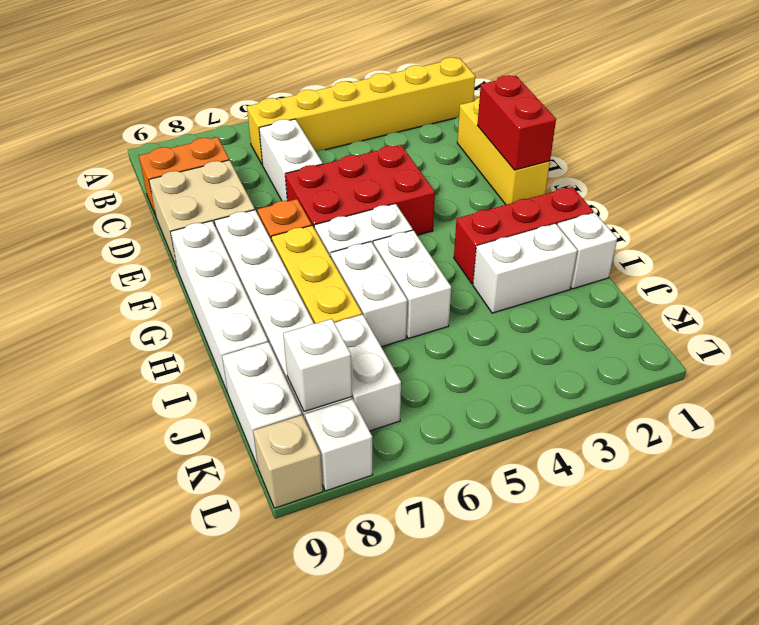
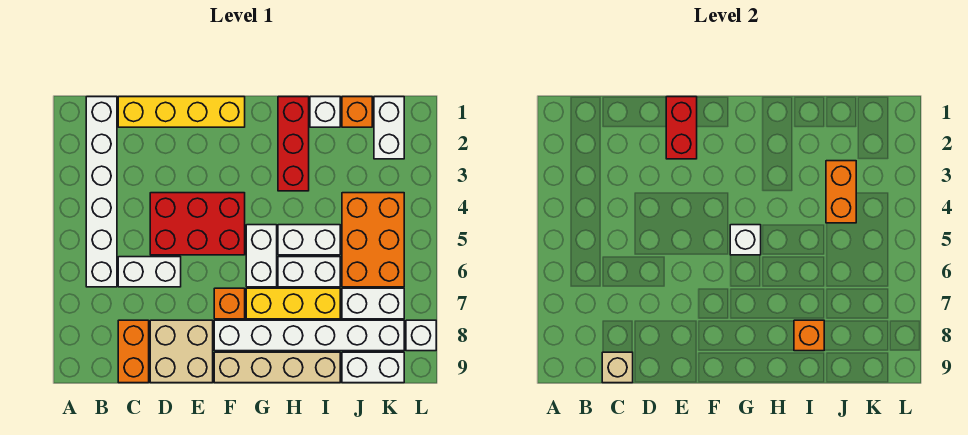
yellow brick B1:B6 level 1 -> white brick B1:B6 level 1
yellow brick D1:F1 level 1 -> yellow brick C1:F1 level 1
red brick E1:F1 level 2 -> red brick E1:E2 level 2
red brick E4:F6 level 1 -> red brick D4:F5 level 1
white brick F9:I9 level 1 -> tan brick F9:I9 level 1
white brick I2:I3 level 1 -> white brick K1:K2 level 1
none -> orange brick I8 level 2
none -> orange brick J1 level 1
none -> orange brick J3:J4 level 2
none -> orange brick J4:K6 level 1
white brick K8 level 2 -> white brick G5 level 2
tan brick L9 level 1 -> tan brick C9 level 2

